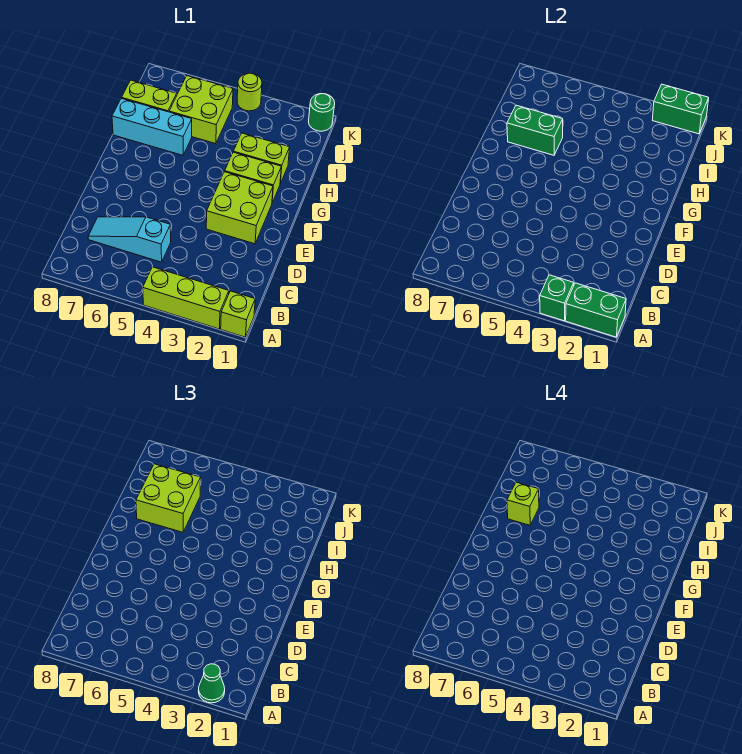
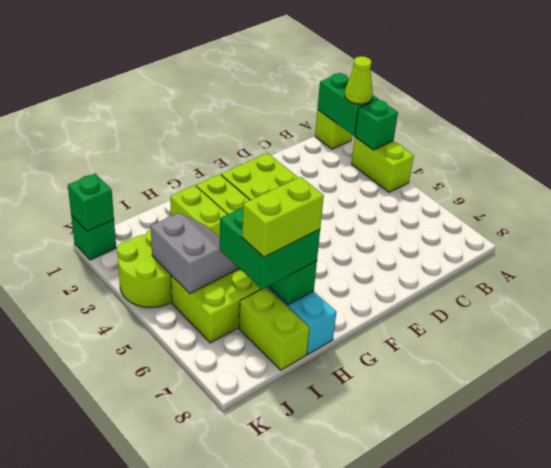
lime brick A2:A4 level 1 -> lime brick A3:A4 level 1
green cone A2 level 3 -> lime cone A2 level 3
cyan slope C5:C7 level 1 top 5 -> none
lime brick H6:I7 level 3 -> green brick H6:I7 level 3
lime brick H7 level 4 -> lime brick H7:I7 level 4
none -> grey slope I4:J5 level 2 top J
green round brick K1 level 1 -> green brick K1 level 1
green brick K1:K2 level 2 -> green brick K1 level 2
lime round brick K4 level 1 -> lime round brick J3:K4 level 1

